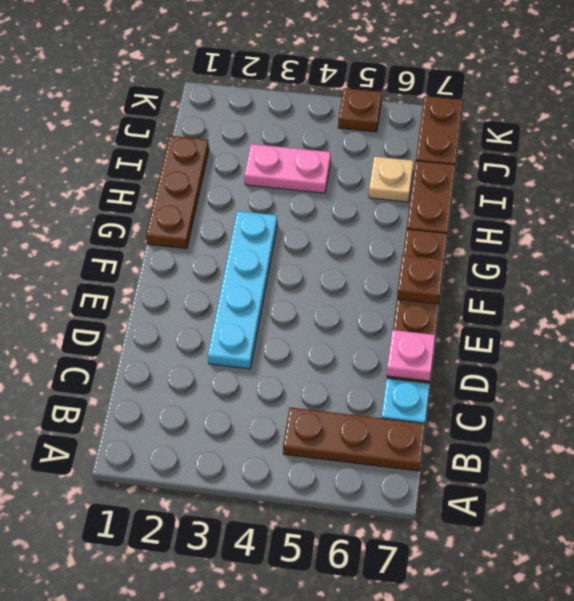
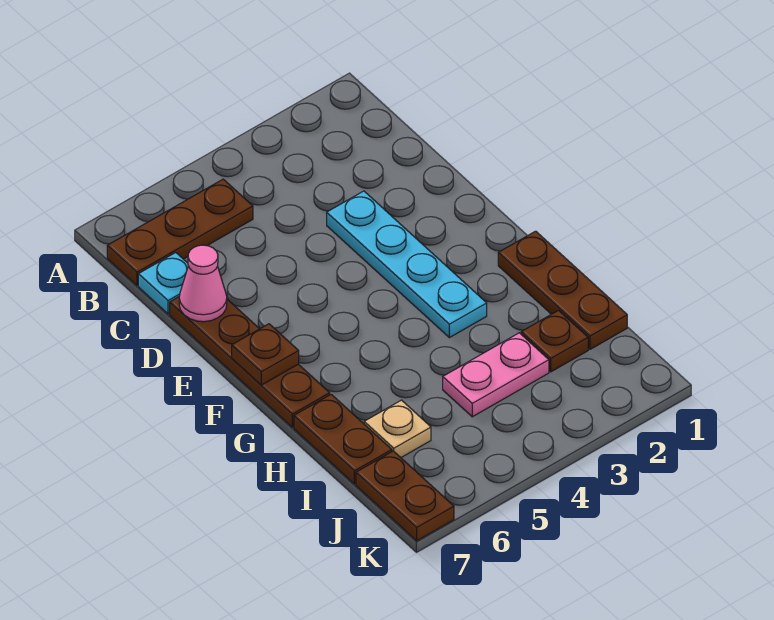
pink plate D7 level 2 -> pink cone D7 level 2
brown plate K5 level 1 -> brown plate I2 level 1

